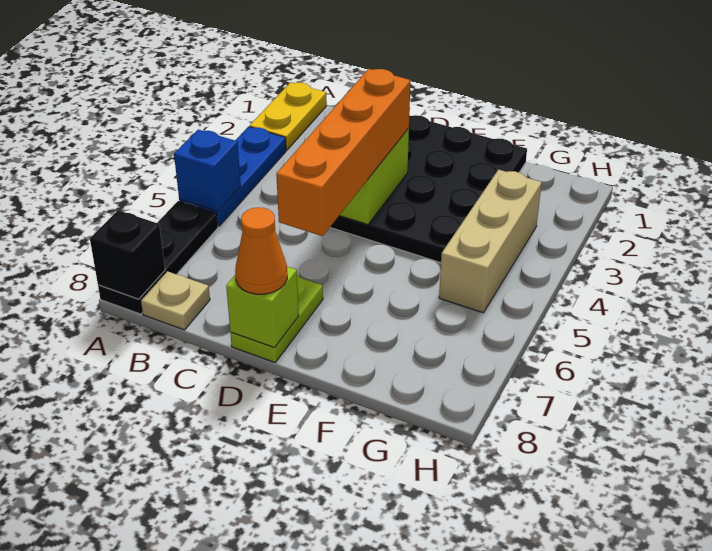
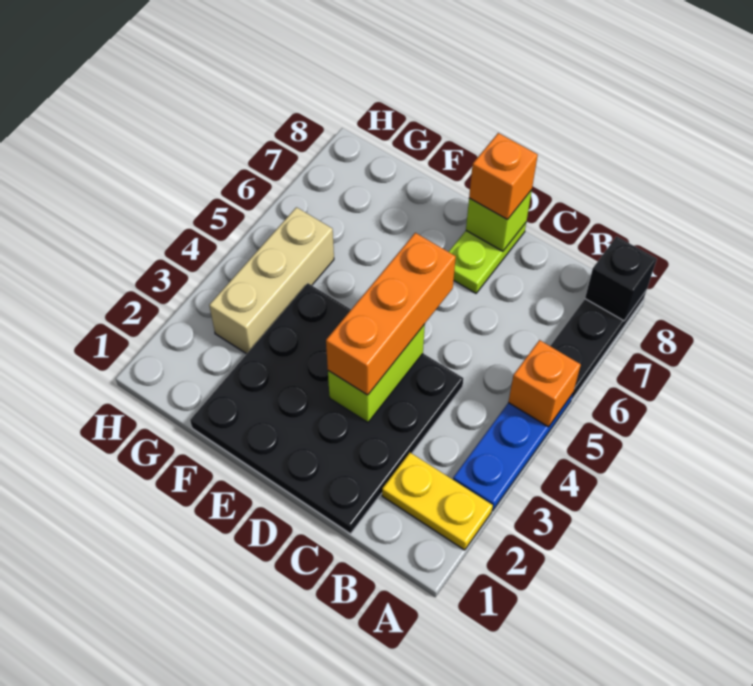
yellow plate A1:A2 level 1 -> yellow plate A2:B2 level 1
blue brick A5 level 2 -> orange brick A5 level 2
tan plate B8 level 1 -> none
orange brick D3:D6 level 3 -> orange brick D3:D5 level 3
orange cone D8 level 3 -> orange brick D8 level 3

